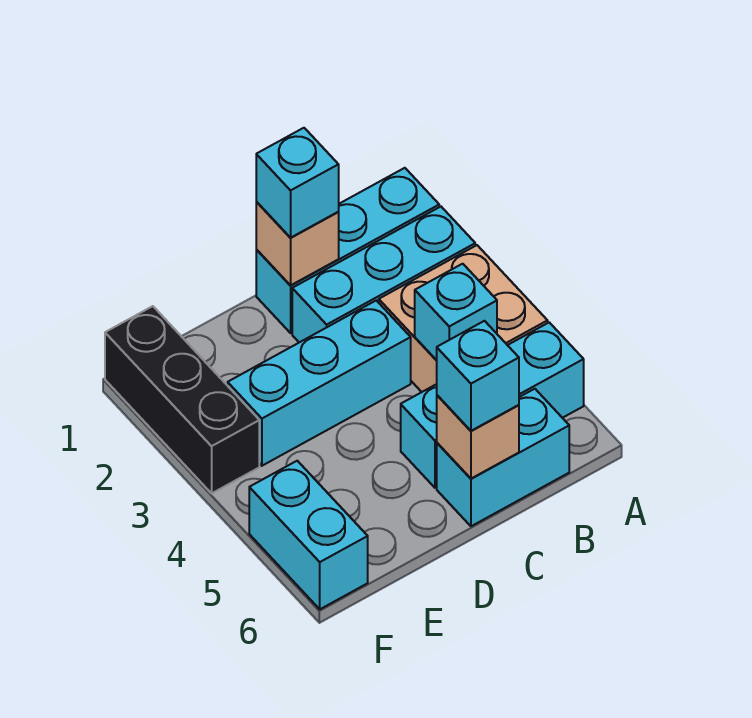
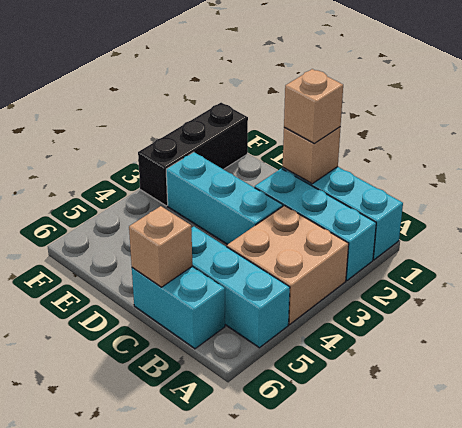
cyan brick B4 level 2 -> none
cyan brick C1 level 3 -> tan brick C1 level 3
cyan brick C6 level 3 -> none
cyan brick F5:F6 level 1 -> none

